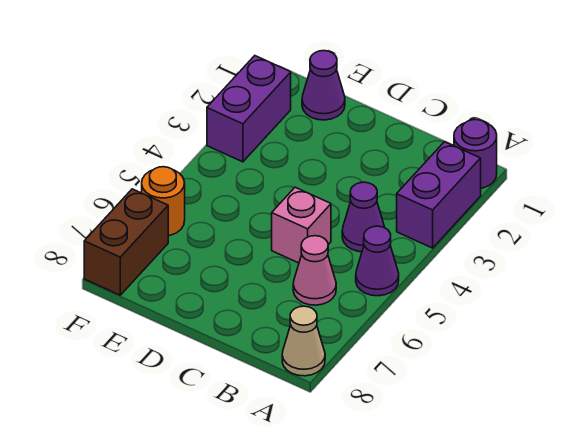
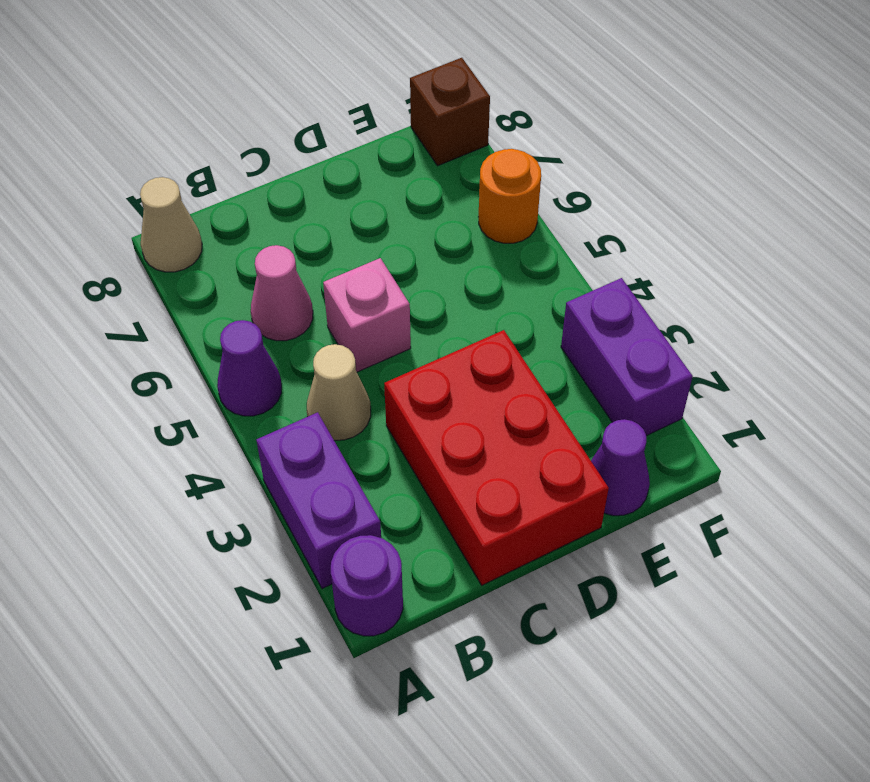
purple cone B4 level 1 -> tan cone B4 level 1
none -> red brick C1:D3 level 1
brown brick F7:F8 level 1 -> brown brick F8 level 1

